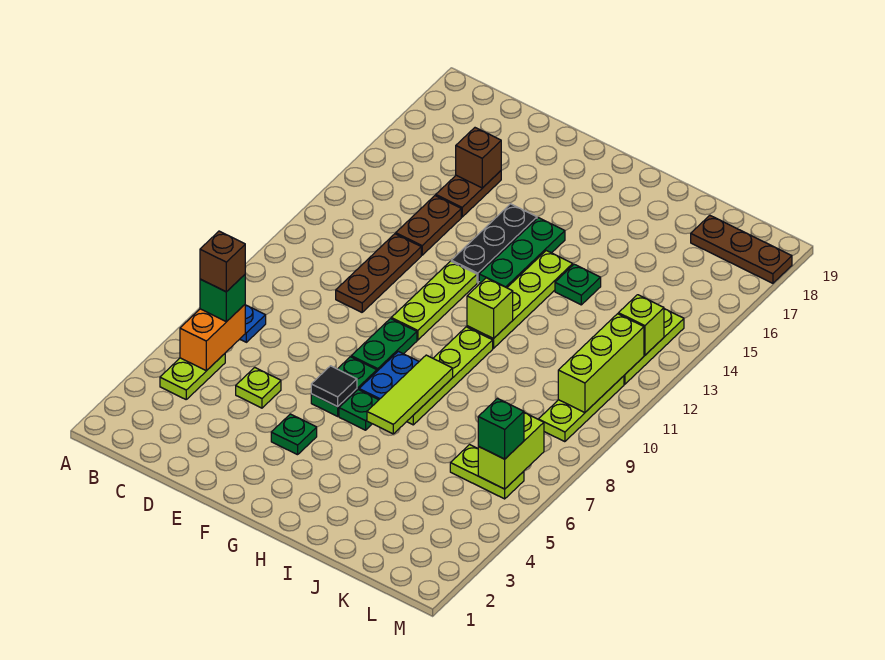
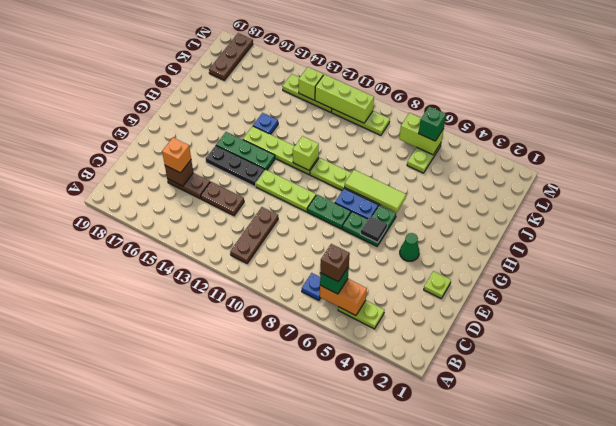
lime plate D5 level 1 -> lime plate E2 level 1
brown plate D10:D12 level 1 -> brown plate B11:D11 level 1
none -> orange brick D16 level 3
green plate F4 level 1 -> green cone F4 level 1
green plate I14 level 1 -> blue plate I14 level 1

